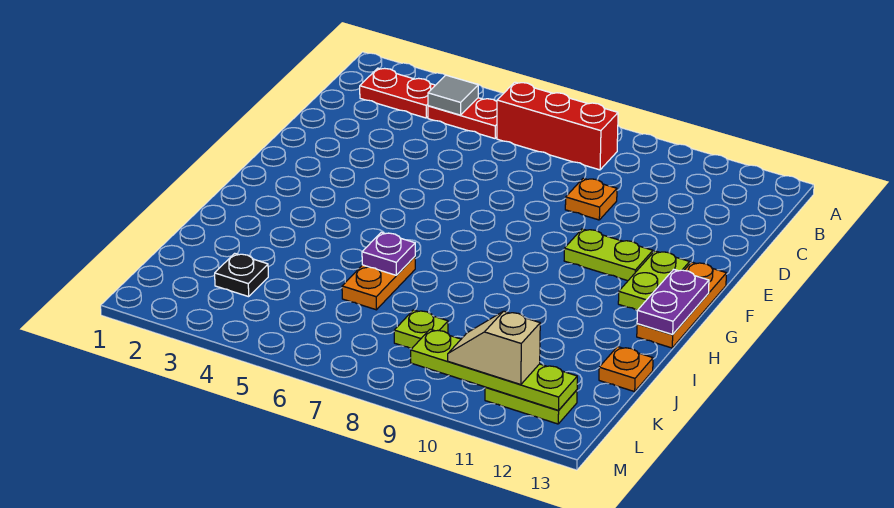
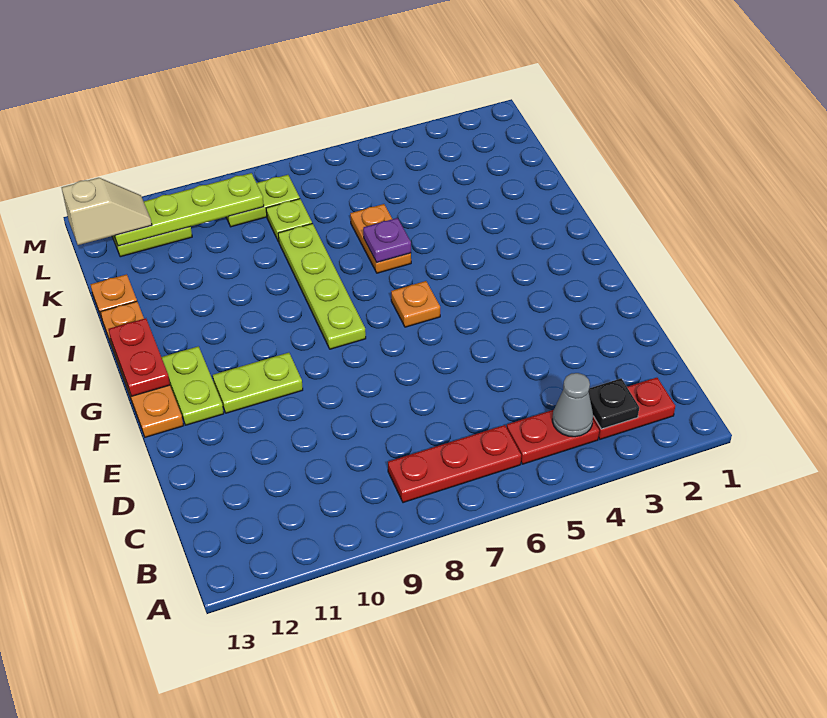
grey tile B4 level 2 -> grey cone B4 level 2
red brick B6:B8 level 1 -> red plate B6:B8 level 1
orange plate D9 level 1 -> orange plate G6 level 1
orange plate F13:H13 level 1 -> orange plate F13:I13 level 1
none -> lime plate G8:J8 level 1
purple plate G13:H13 level 2 -> red plate G13:H13 level 2
black plate K3 level 1 -> black plate B3 level 2
none -> lime plate L8:L9 level 1
tan slope L10:L11 level 3 top 11 -> tan slope L12:L13 level 3 top 13

